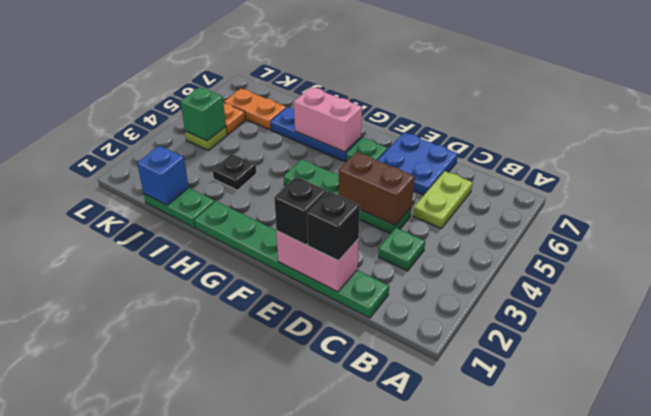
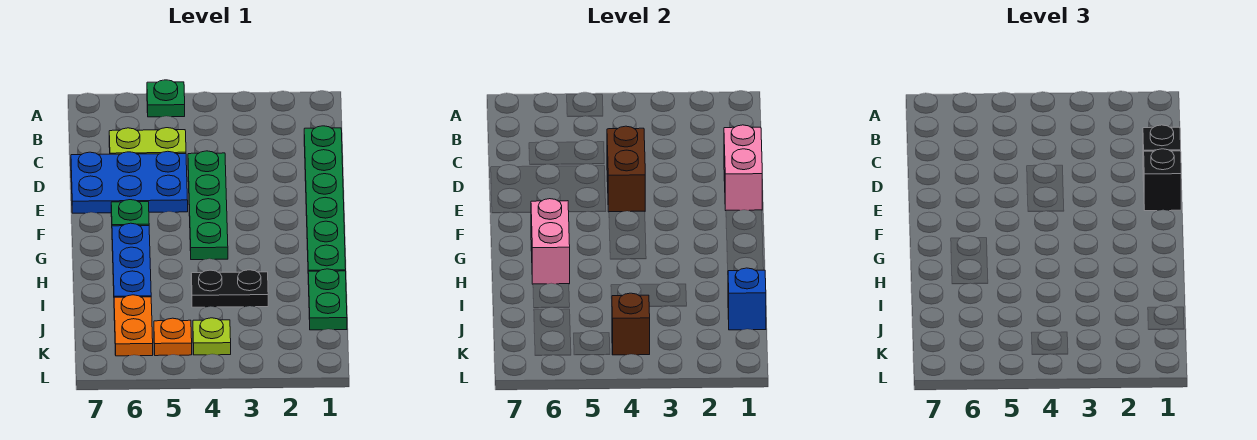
green plate C3 level 1 -> green plate A5 level 1
blue plate D6:E7 level 1 -> blue plate D5:E7 level 1
black plate I3 level 1 -> black plate I3:I4 level 1
green brick K4 level 2 -> brown brick K4 level 2

